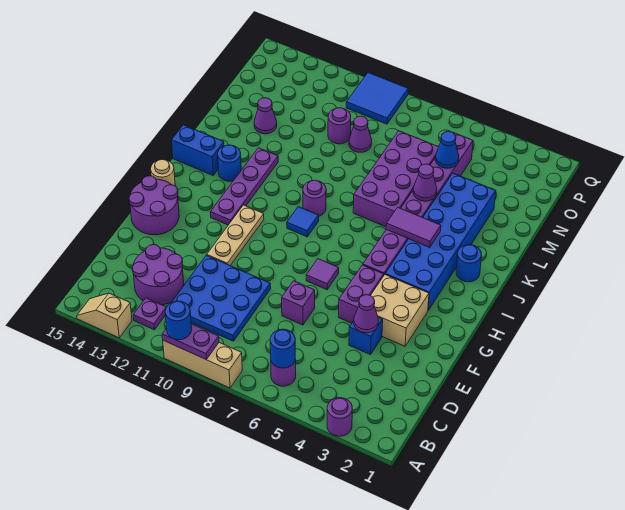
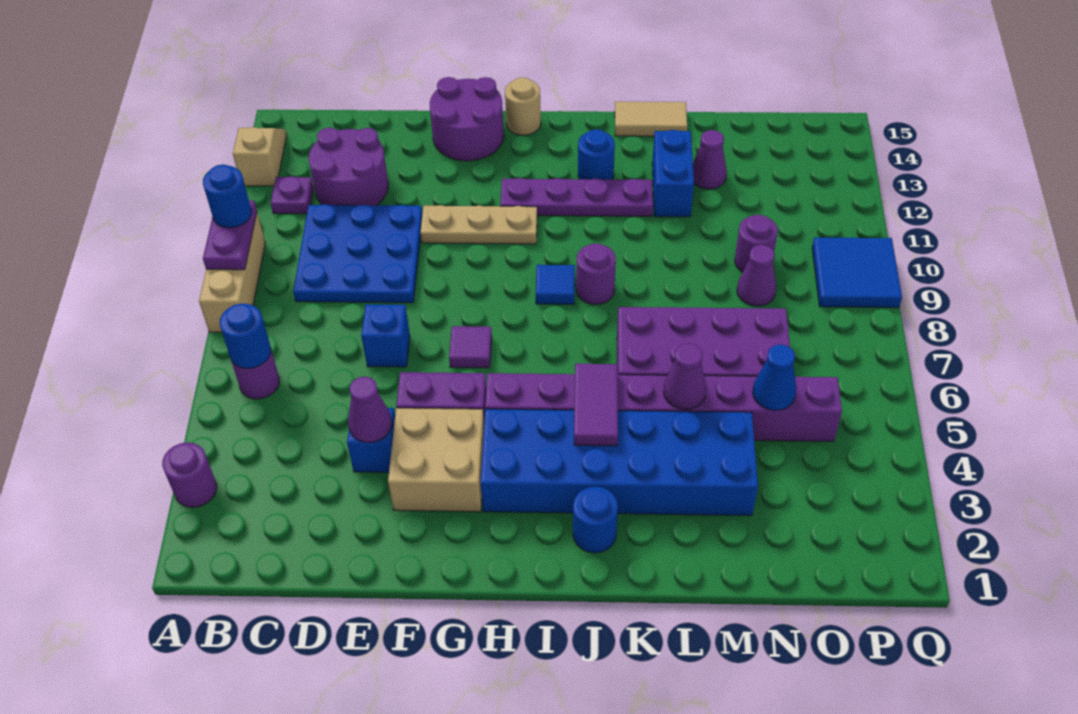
purple brick E7 level 1 -> blue brick E7 level 1
blue brick J14:J15 level 1 -> blue brick L12:L13 level 1
none -> tan tile K15:L15 level 1

